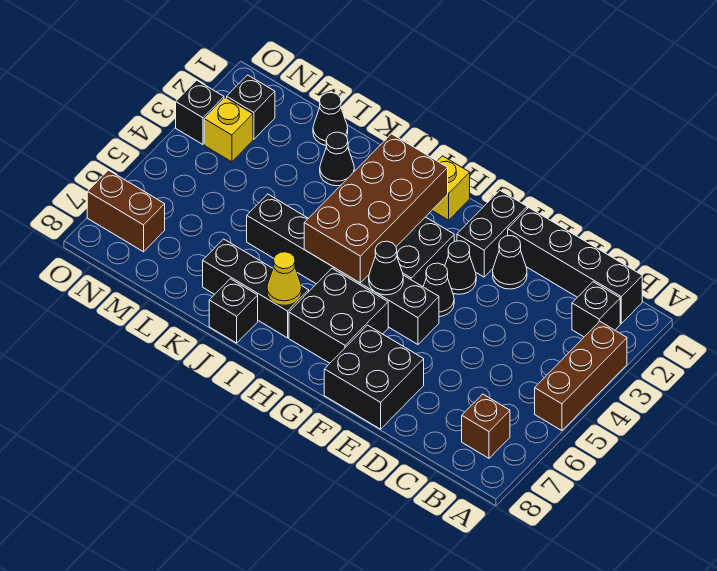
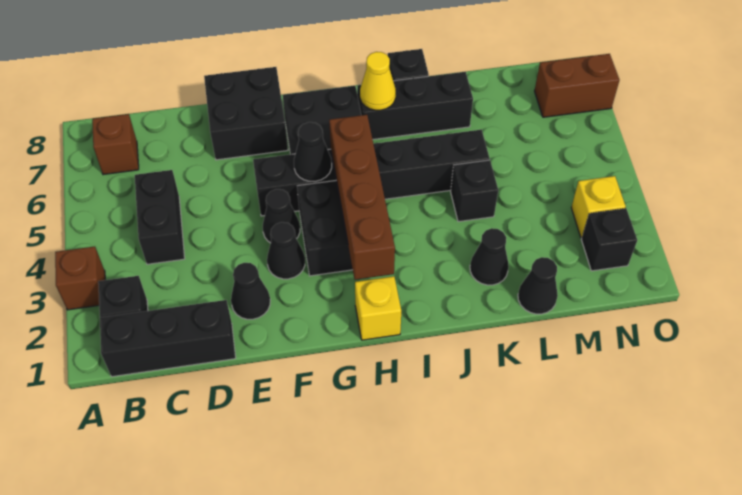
brown brick A3:A5 level 1 -> brown brick A3 level 1
black brick B1:E1 level 1 -> black brick B1:D1 level 1
black brick F1:F2 level 1 -> black brick C4:C5 level 1
brown brick H2:I5 level 2 -> brown brick H2:H5 level 2
black brick O3 level 1 -> black brick K4 level 1

